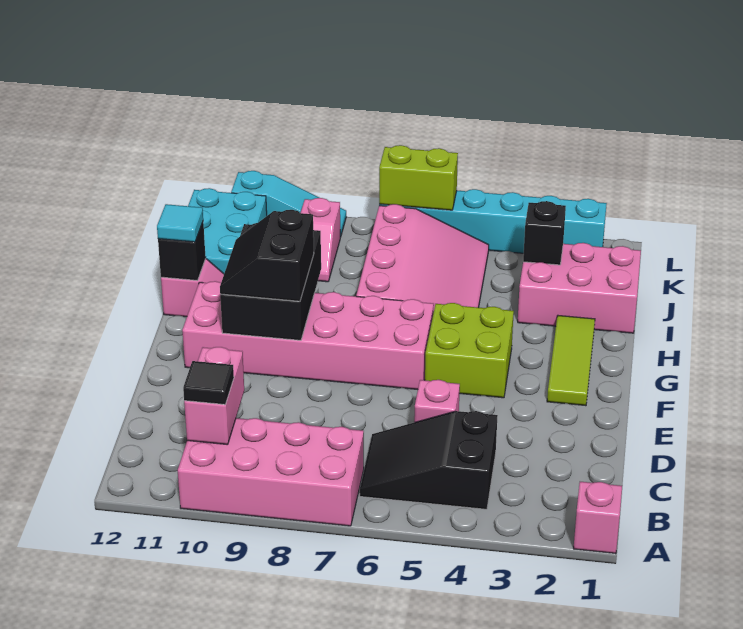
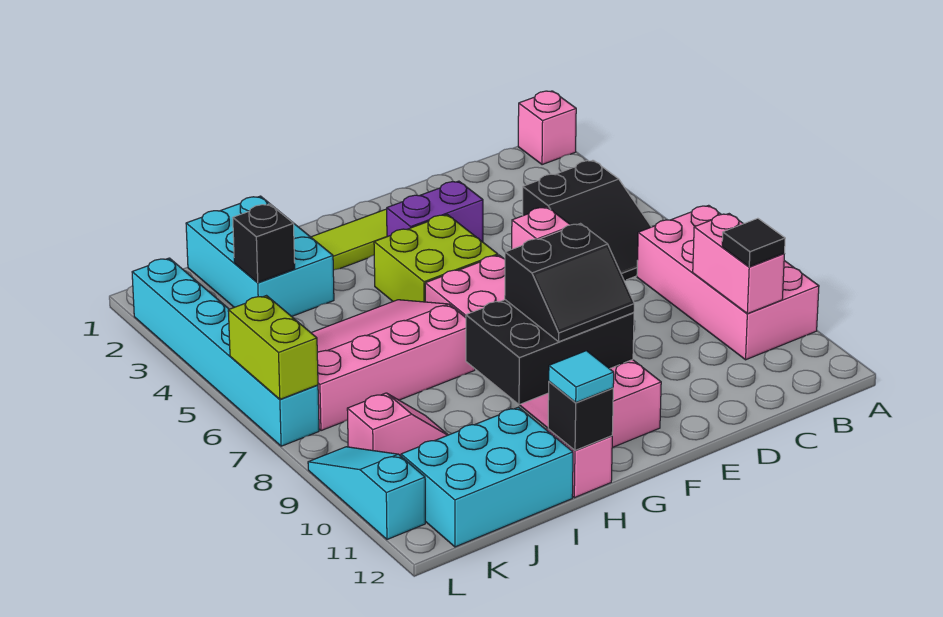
pink brick B10:C10 level 2 -> pink brick B9:B10 level 2
none -> purple brick E3:F3 level 1
pink brick I1:J3 level 1 -> cyan brick I1:J3 level 1

